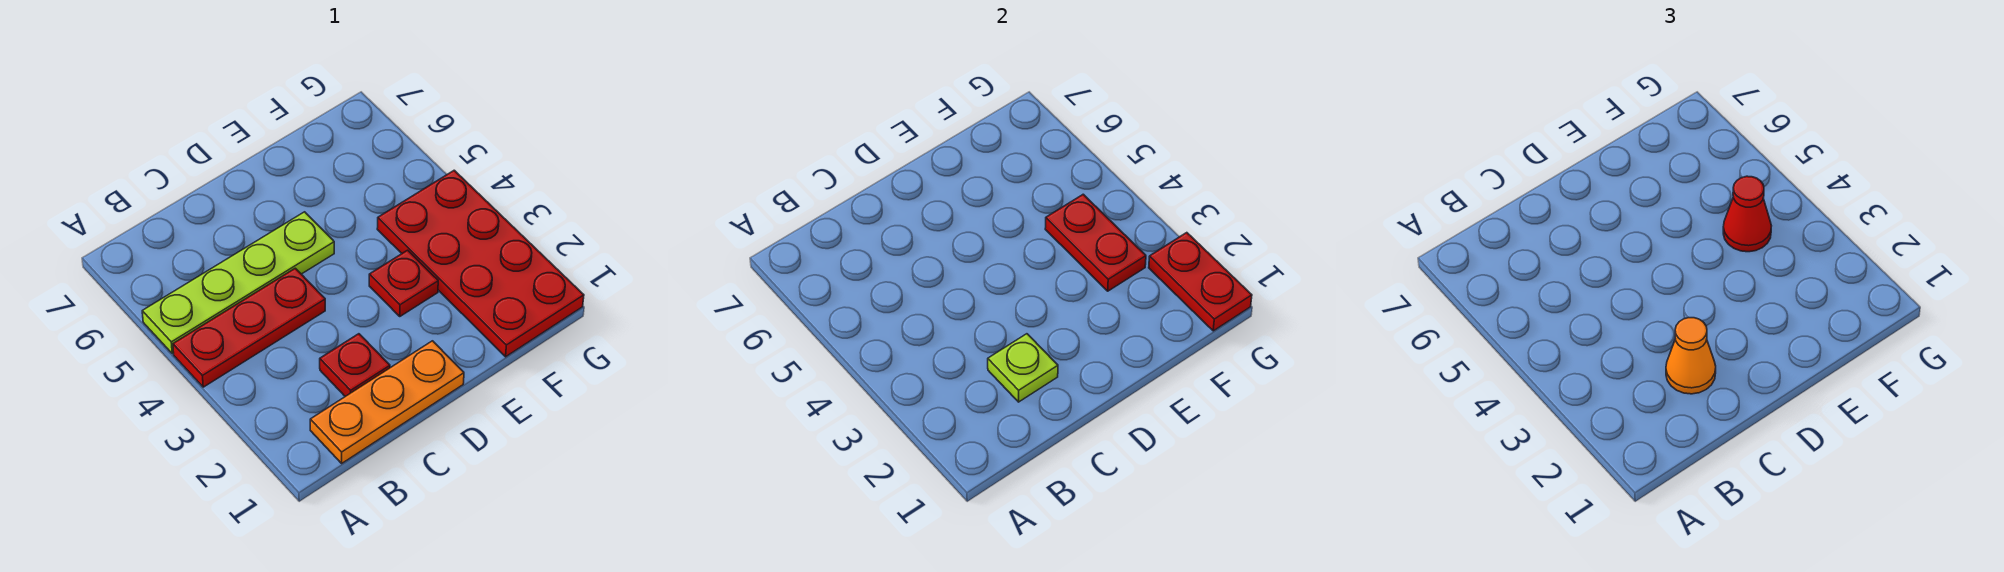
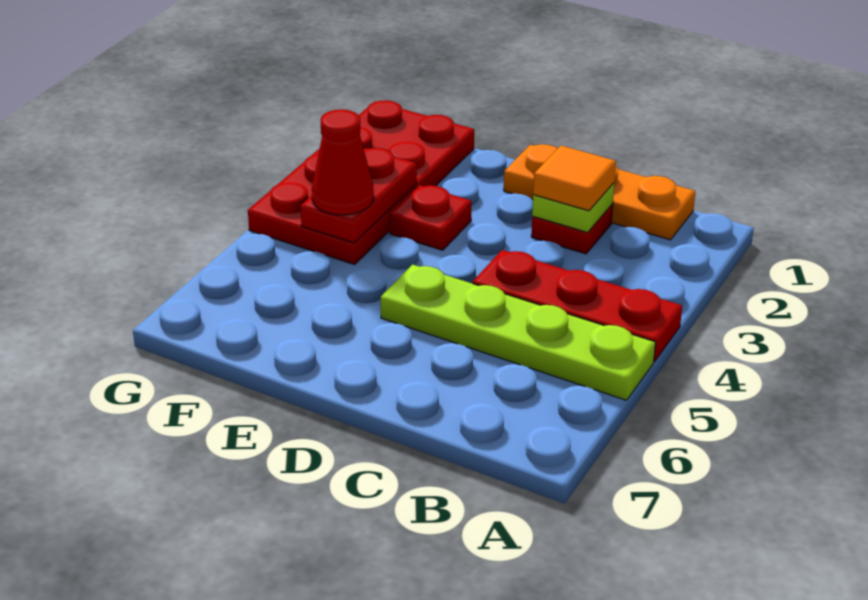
orange cone C2 level 3 -> orange tile C2 level 3
red plate G1:G2 level 2 -> none

